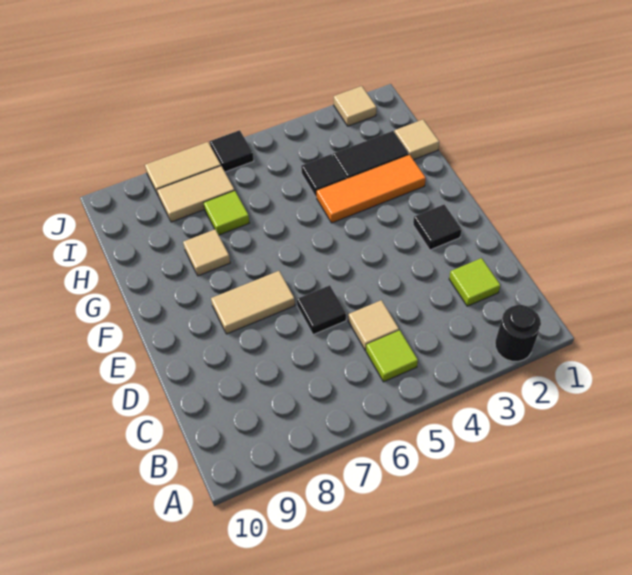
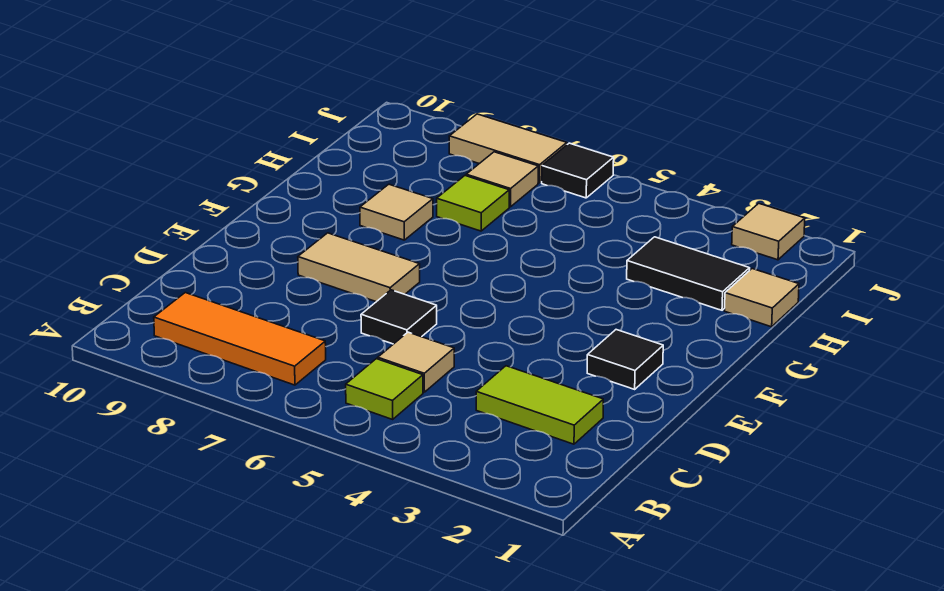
black round brick A2 level 1 -> none
lime tile C2 level 1 -> lime tile C2:C3 level 1
orange tile G2:G4 level 1 -> orange tile B7:B9 level 1
black tile H4 level 1 -> none
tan tile I7:I8 level 1 -> tan tile I7 level 1

